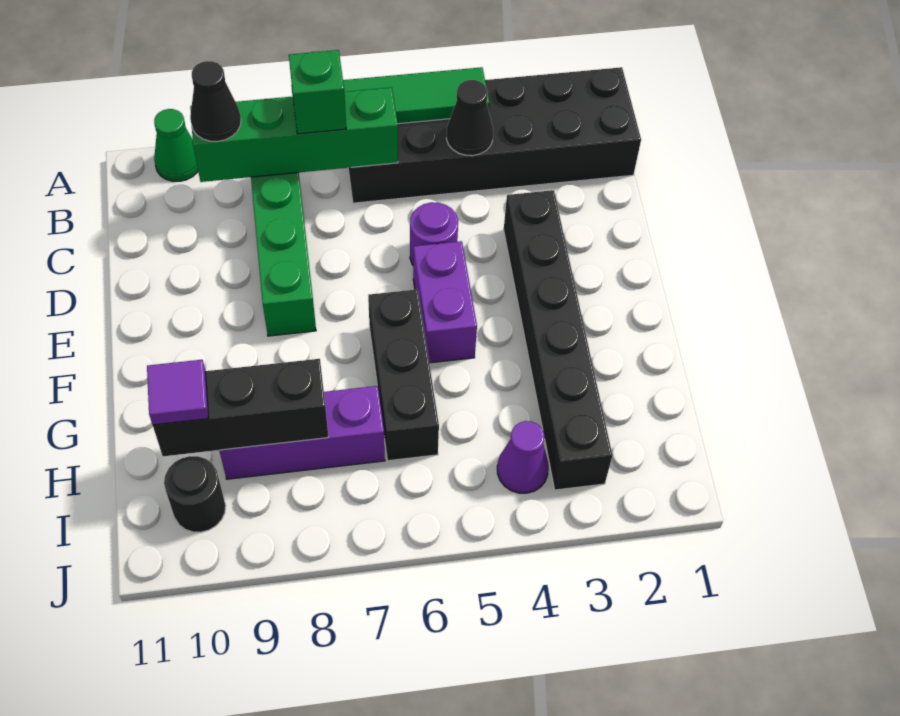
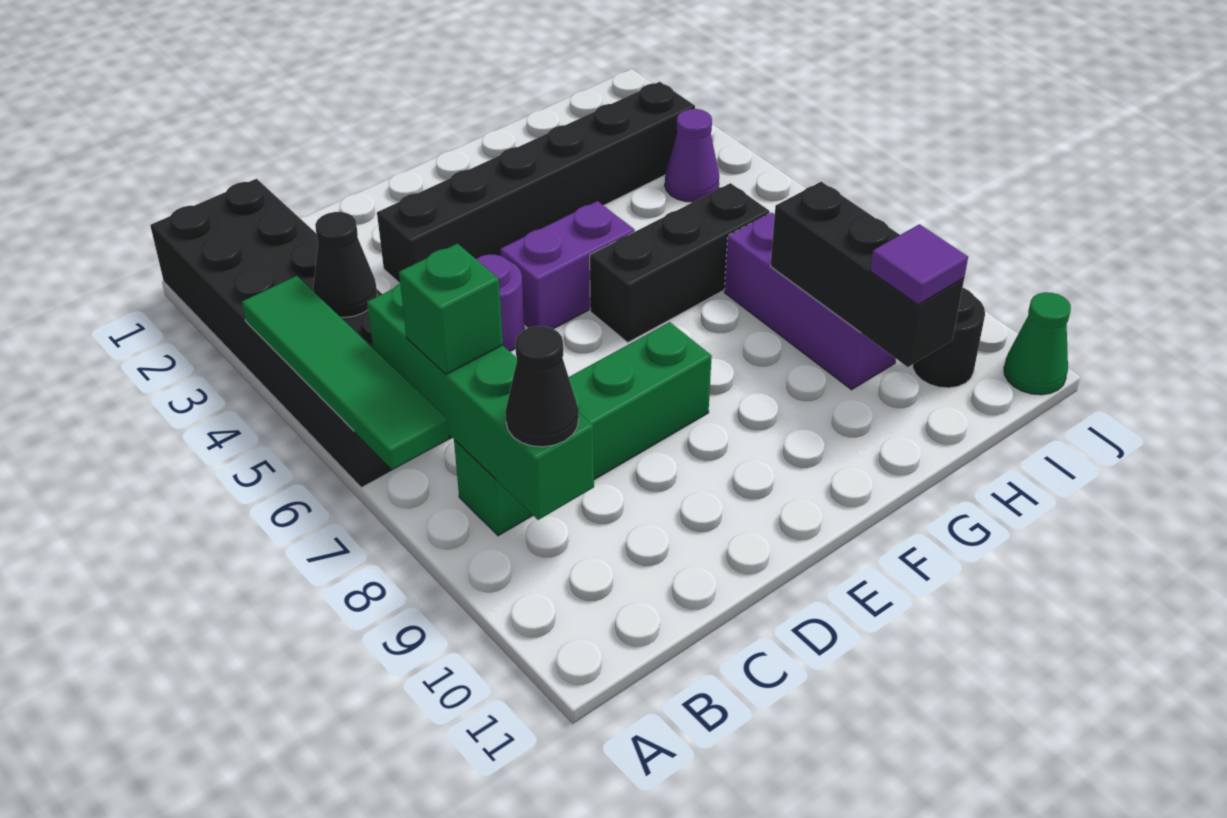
green cone A10 level 1 -> green cone J11 level 1

